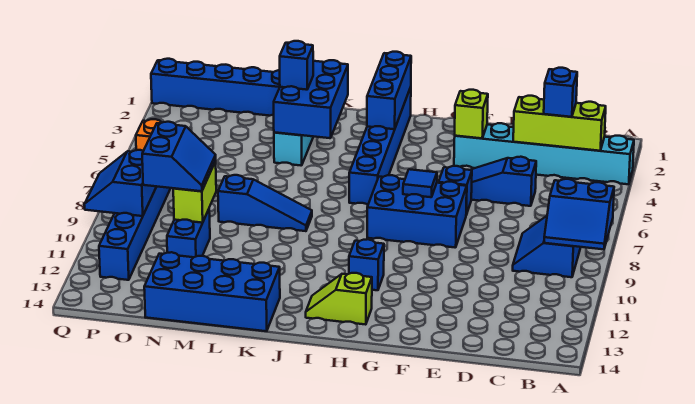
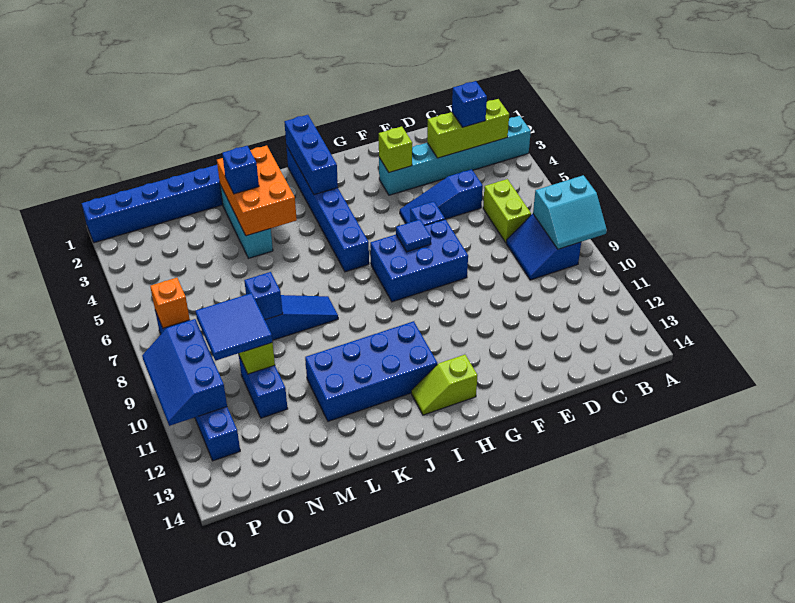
blue slope A8:B9 level 2 top 8 -> cyan slope A8:B9 level 2 top 8
none -> lime brick C6:C7 level 1
blue brick H11 level 1 -> blue brick M8 level 2
blue brick K2:L4 level 2 -> orange brick K2:L4 level 2
blue brick K13:N14 level 1 -> blue brick I11:L12 level 1
blue slope N9:O10 level 3 top O -> blue tile N9:O10 level 3
blue slope P9:Q10 level 2 top P -> blue slope P9:Q11 level 2 top P

